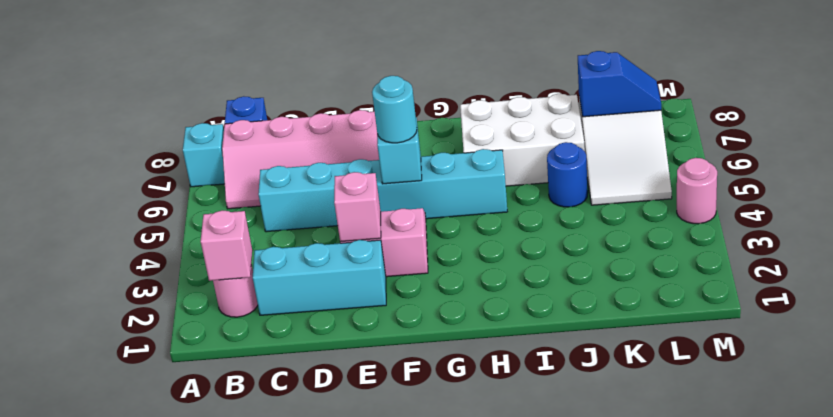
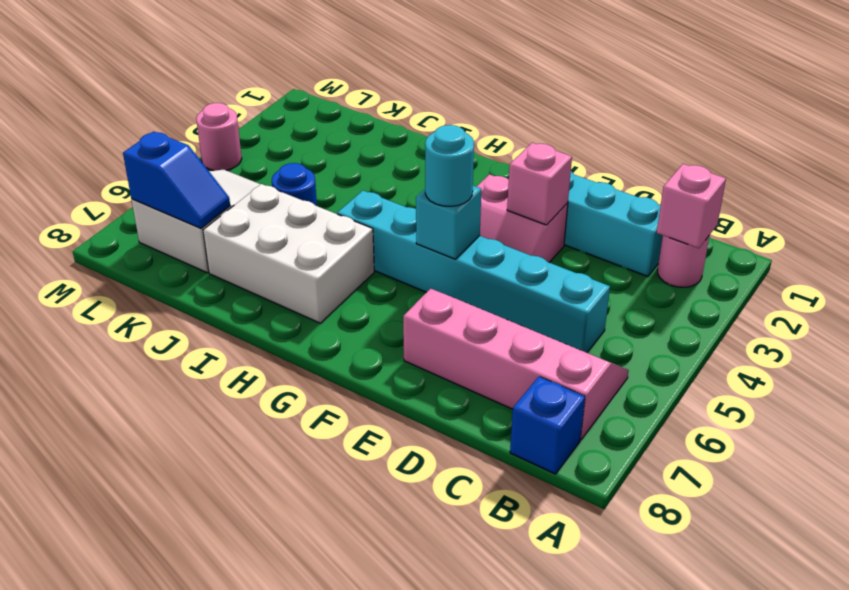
cyan brick A7 level 1 -> none
blue slope K7:L7 level 2 top K -> blue slope K7:L7 level 2 top L

